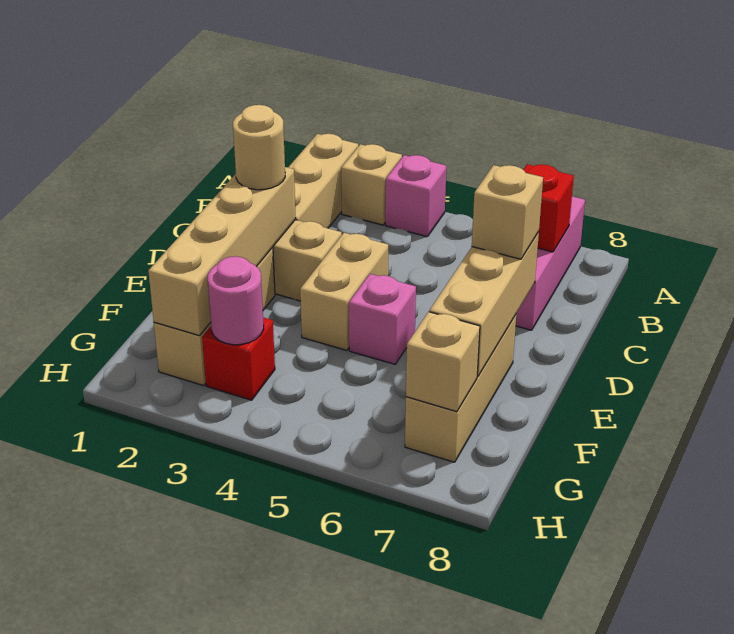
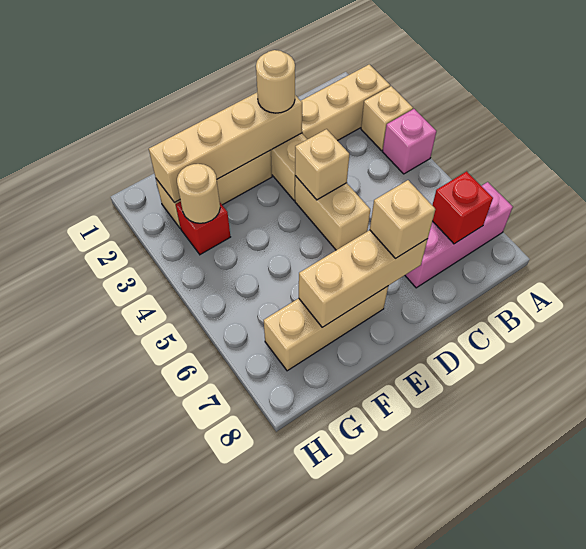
tan brick D4:E4 level 1 -> tan brick D4:D5 level 1
pink brick E5 level 1 -> none
pink round brick G3 level 2 -> tan round brick G3 level 2
tan brick G7 level 2 -> tan brick D4 level 2

